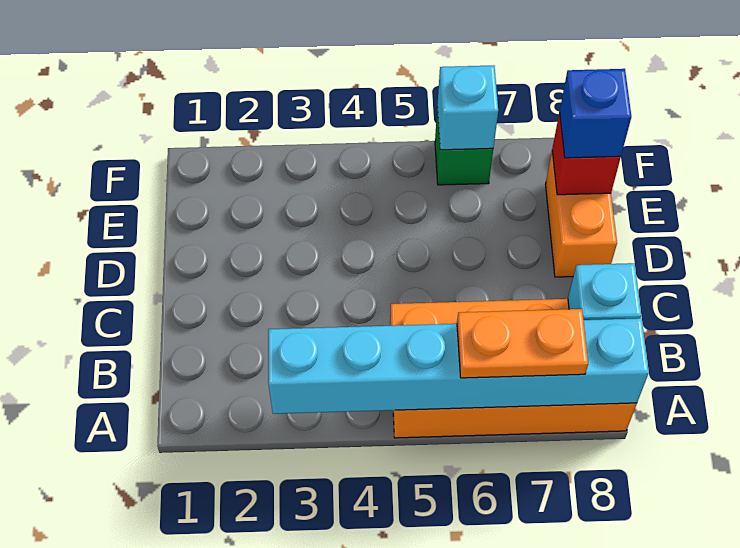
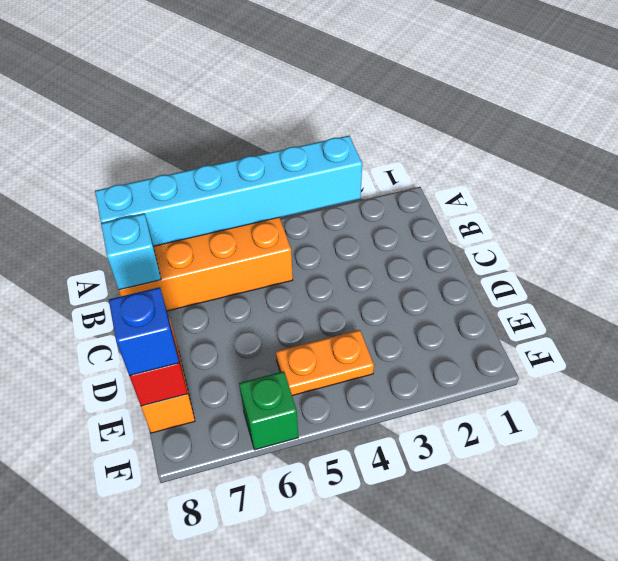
orange plate A6:A7 level 3 -> orange plate E4:E5 level 1
cyan brick F6 level 2 -> none

